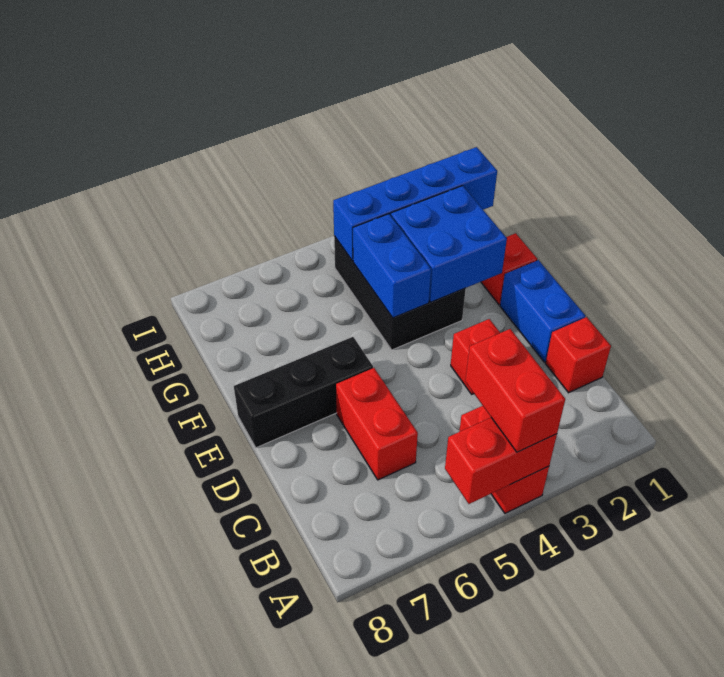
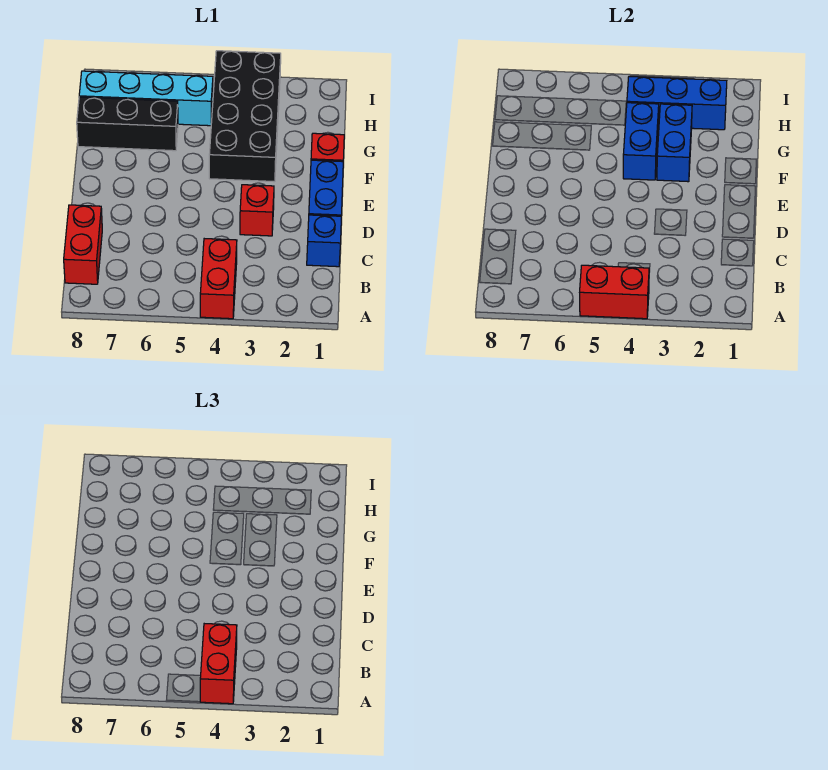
red brick C1 level 1 -> blue brick C1 level 1
red brick C6:D6 level 1 -> red brick B8:C8 level 1
black brick E6:E8 level 1 -> black brick G6:G8 level 1
blue brick F2:G3 level 2 -> blue brick F3:G3 level 2
black brick F3:H4 level 1 -> black brick F3:I4 level 1
blue brick H1:H4 level 2 -> blue brick H2:H4 level 2
none -> cyan brick H5:H8 level 1

